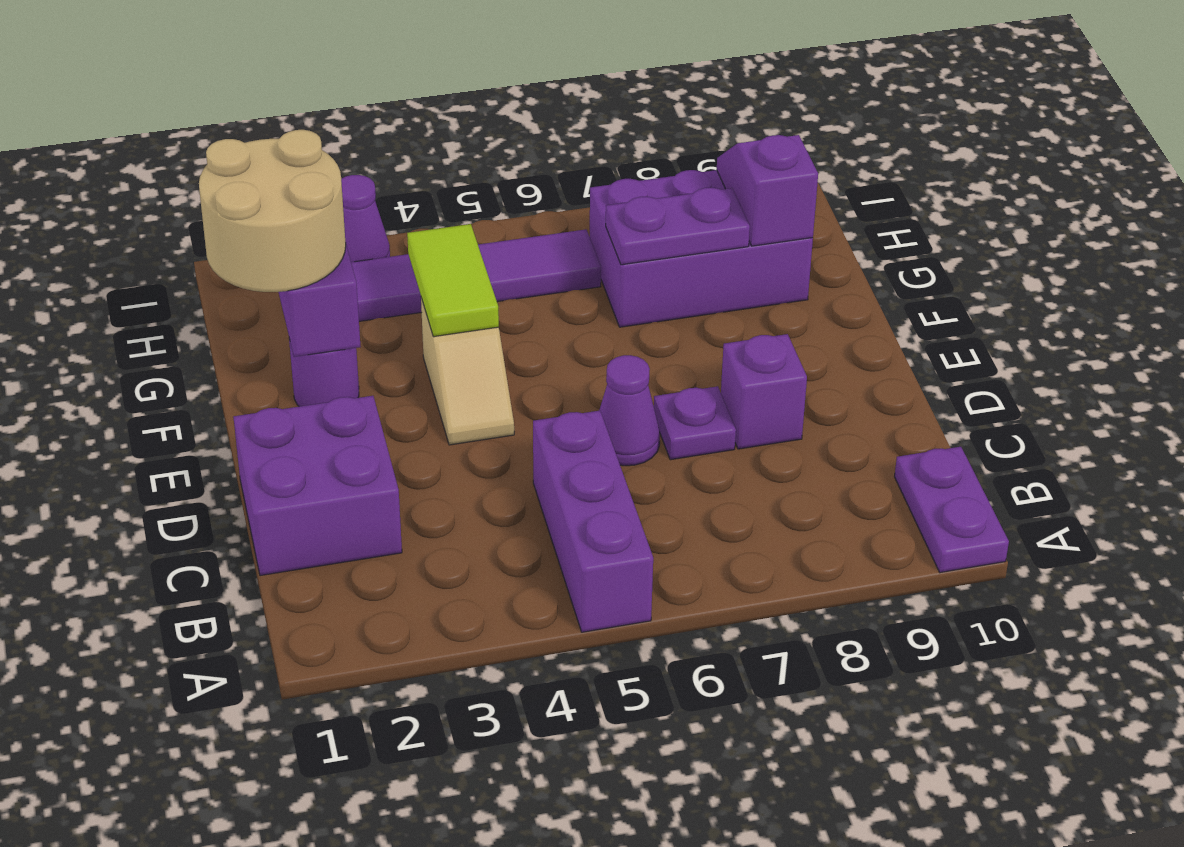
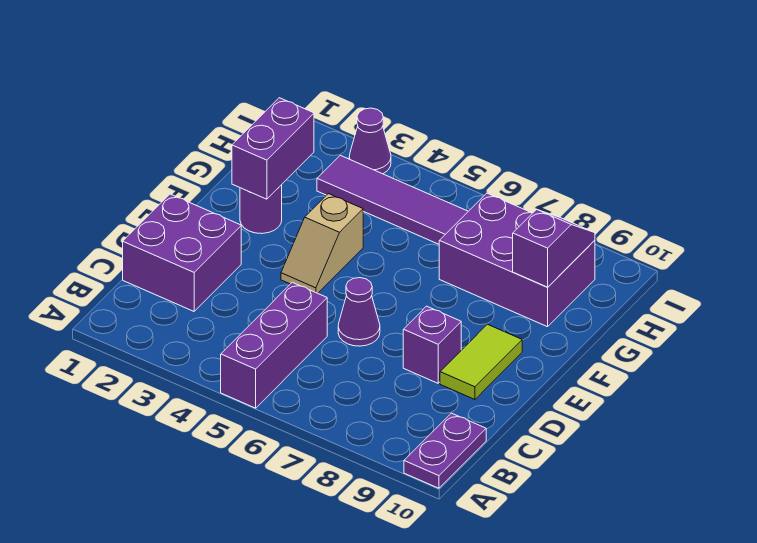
purple plate D7 level 1 -> none
tan round brick F1:G2 level 3 -> none
lime tile F4:G4 level 2 -> lime tile D9:E9 level 1
purple plate G7:G8 level 2 -> none

